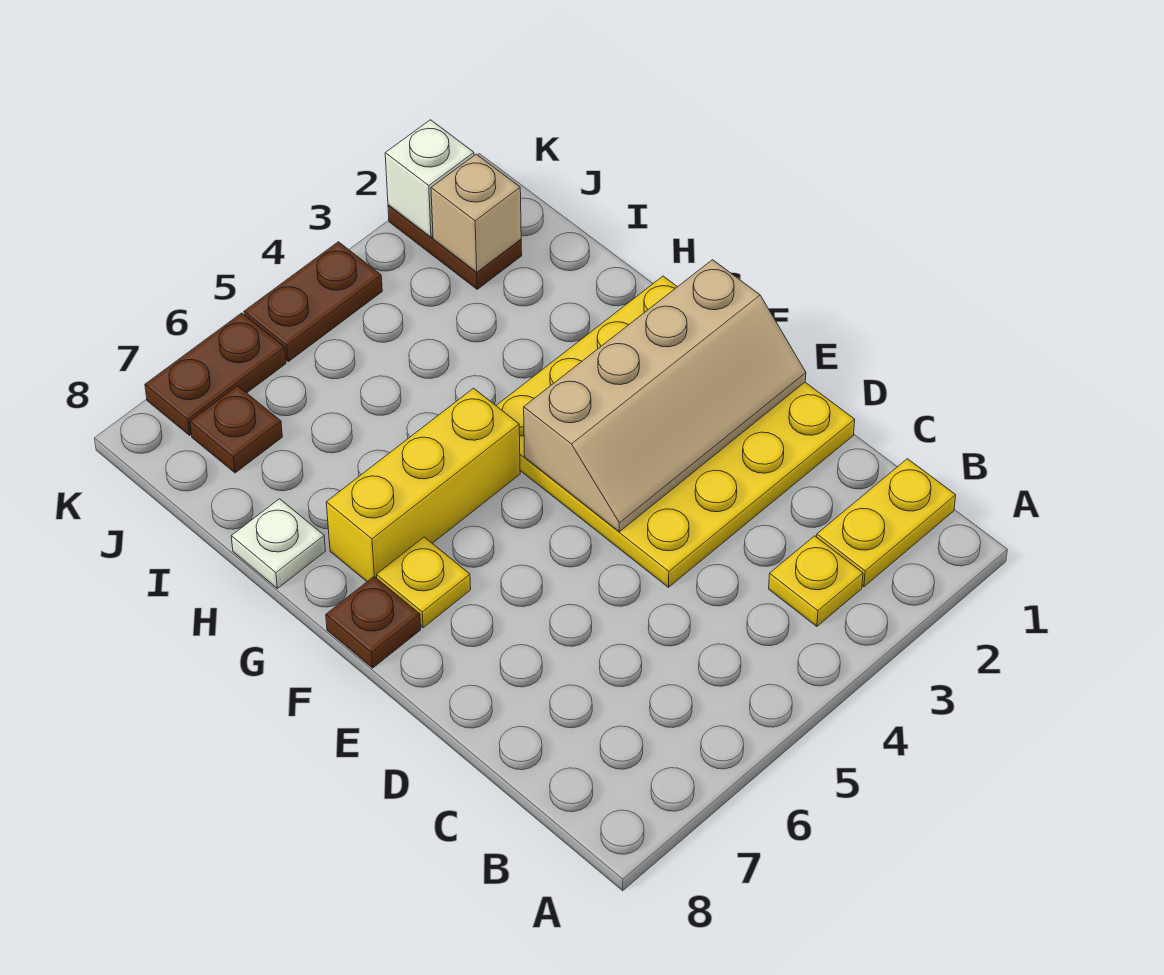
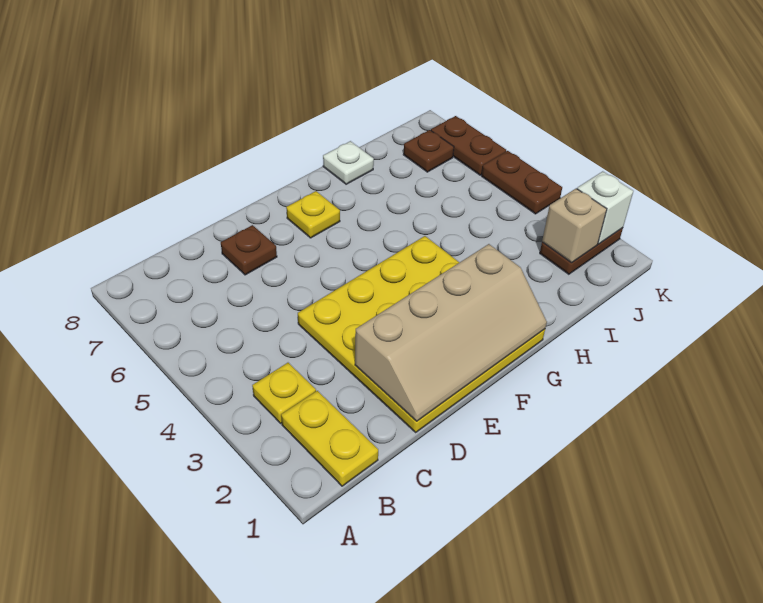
tan slope E1:F4 level 2 top F -> tan slope D1:G2 level 2 top 2
brown plate F8 level 1 -> brown plate D7 level 1
yellow brick G5:G7 level 1 -> none

